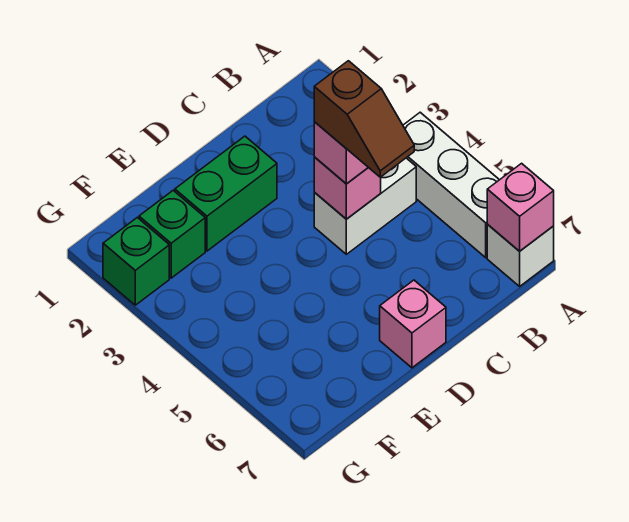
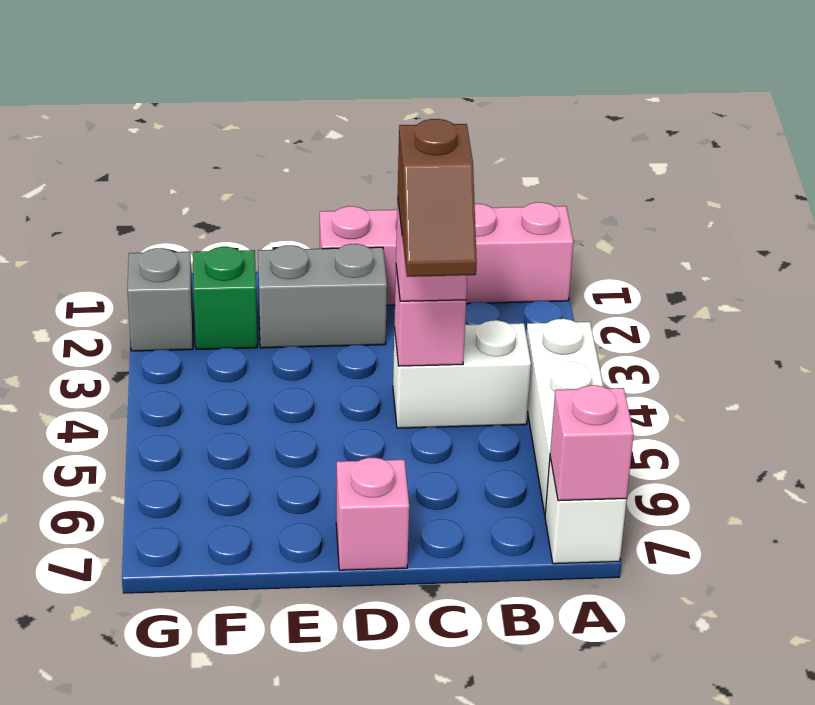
none -> pink brick A1:D1 level 1
green brick D2:E2 level 1 -> grey brick D2:E2 level 1
green brick G2 level 1 -> grey brick G2 level 1

